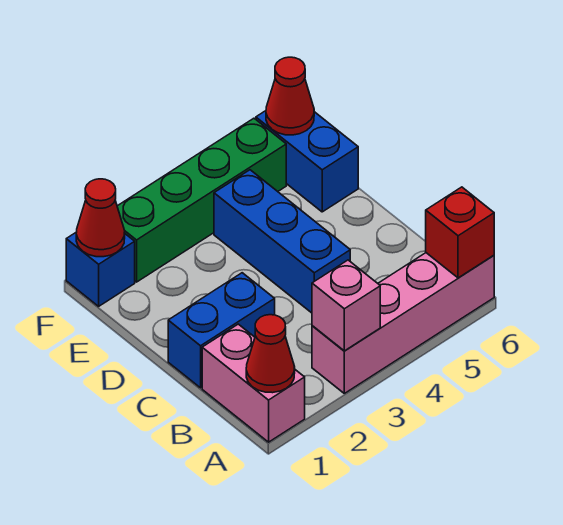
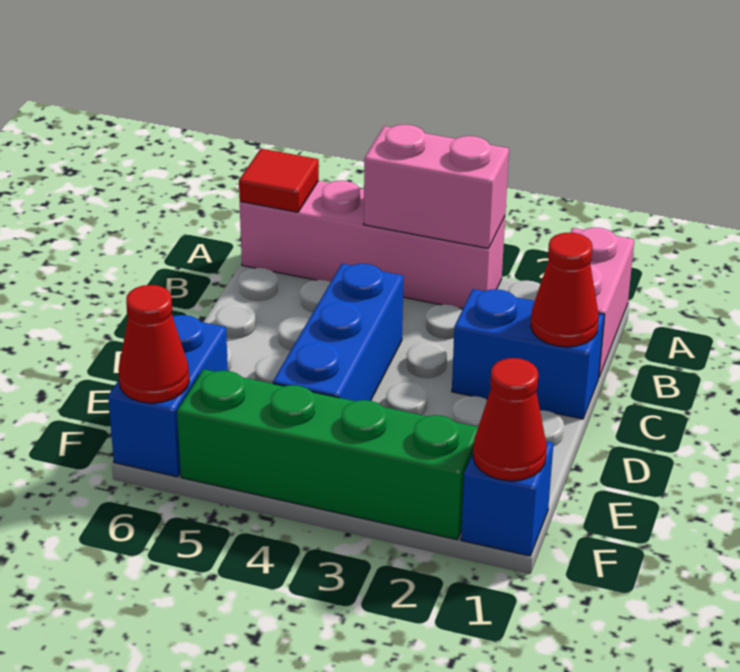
red cone A1 level 2 -> red cone C1 level 2
pink brick A3 level 2 -> pink brick A3:A4 level 2
red brick A6 level 2 -> red tile A6 level 2

